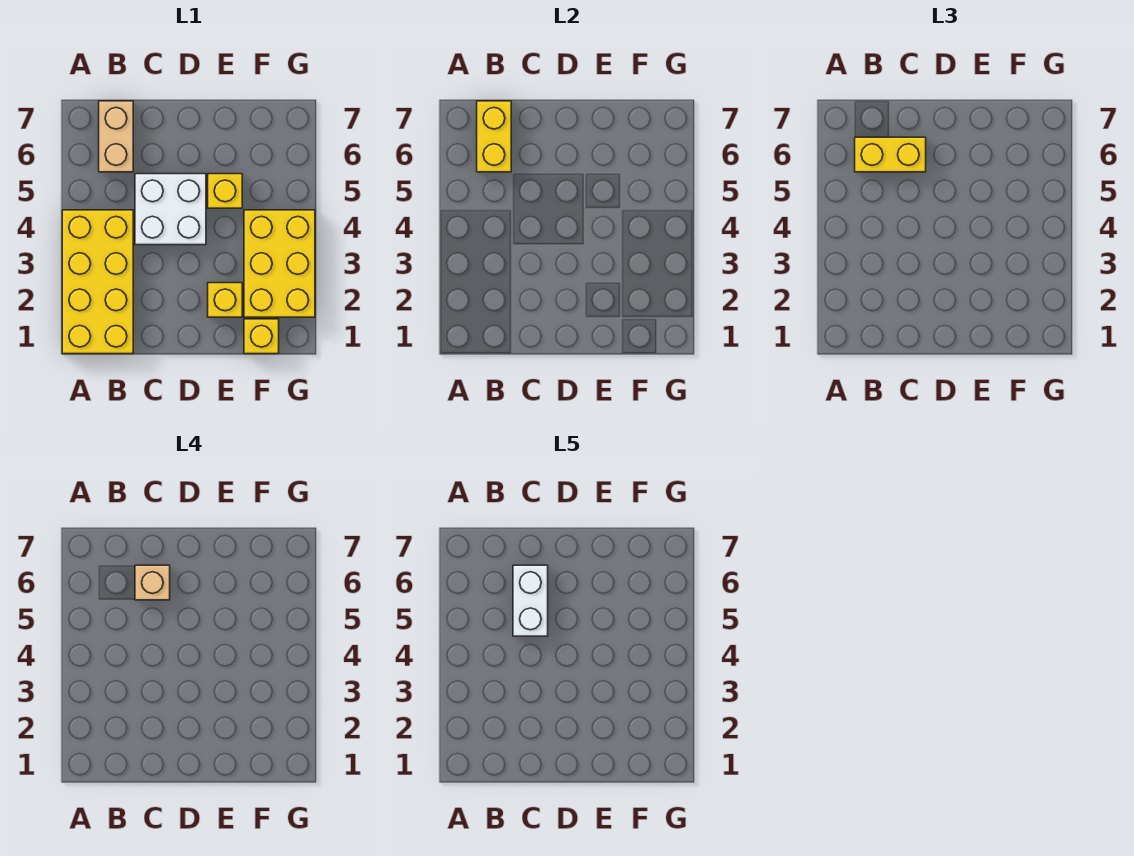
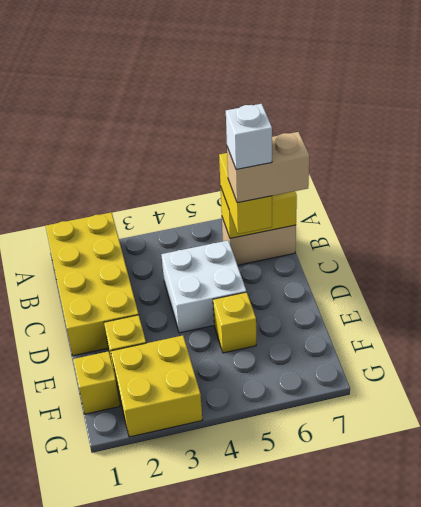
yellow brick A1:B4 level 1 -> yellow brick A1:D2 level 1
white brick C5:C6 level 5 -> white brick C6 level 5
tan brick C6 level 4 -> tan brick C6:C7 level 4
yellow brick F2:G4 level 1 -> yellow brick F2:G3 level 1

